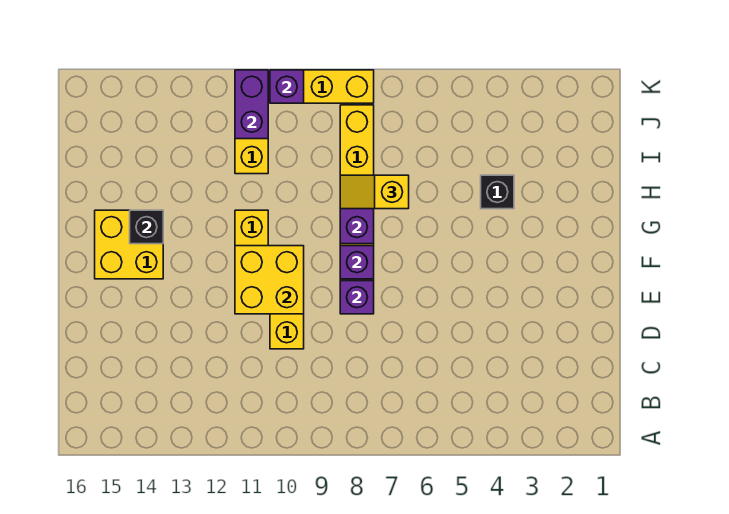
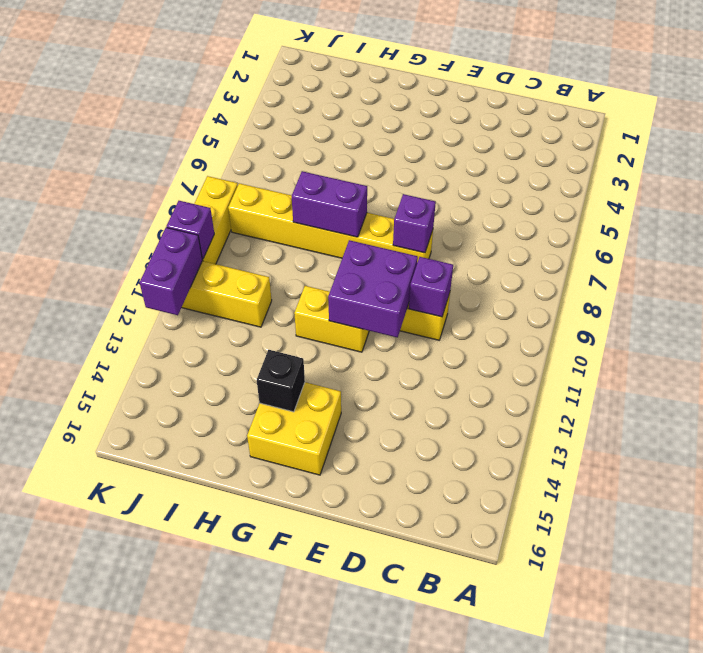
yellow brick E10:F11 level 2 -> purple brick E10:F11 level 2
purple brick F8 level 2 -> purple brick D10 level 2
black brick H4 level 1 -> none
yellow slope H7:H8 level 3 top 7 -> none
purple brick J11:K11 level 2 -> purple brick K11:K12 level 2

